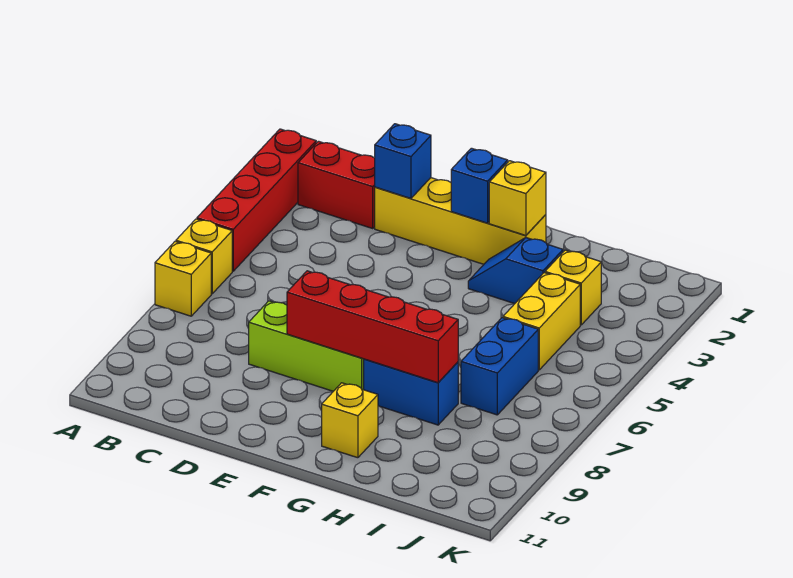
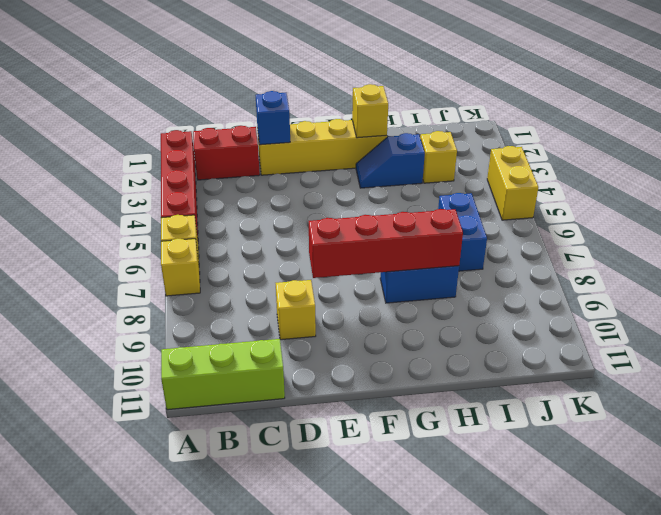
lime brick D8:F8 level 1 -> lime brick A11:C11 level 1
blue brick F2 level 2 -> none
yellow brick G10 level 1 -> yellow brick D9 level 1
yellow brick I4:I5 level 1 -> yellow brick K4:K5 level 1

